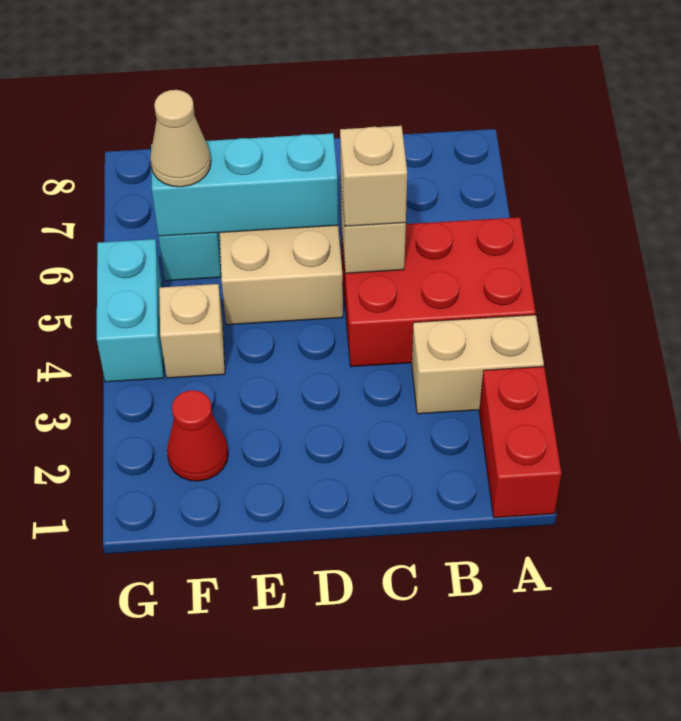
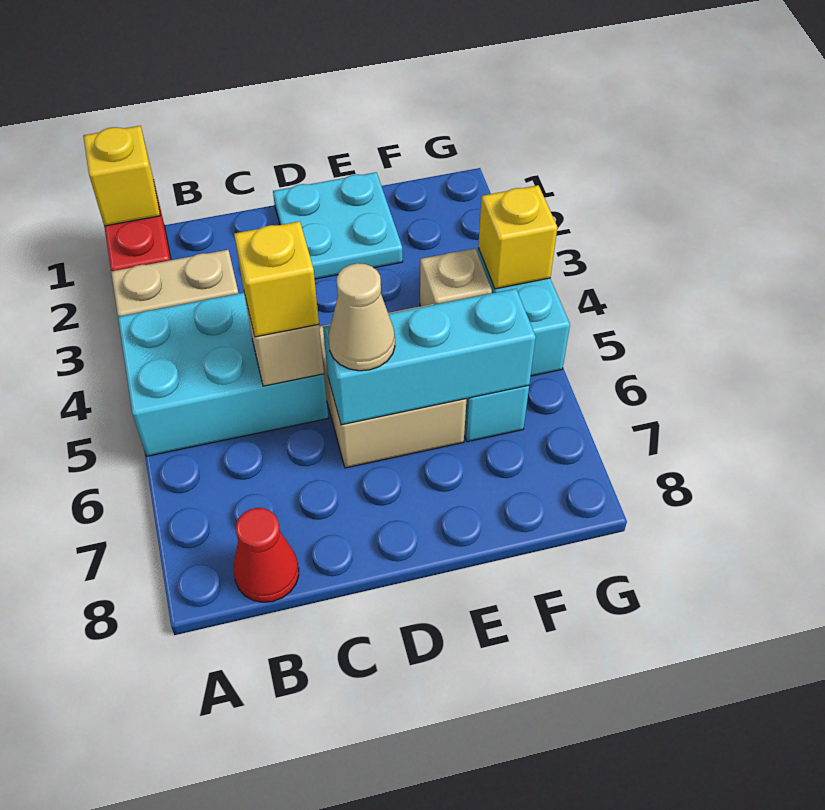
none -> yellow brick A1 level 2
red brick A4:C5 level 1 -> cyan brick A4:C5 level 1
tan brick C5 level 3 -> yellow brick C5 level 3
none -> cyan plate D1:E2 level 1
red cone F2 level 1 -> red cone B8 level 1
tan cone F6 level 3 -> tan cone D6 level 3
none -> yellow brick G4 level 2

